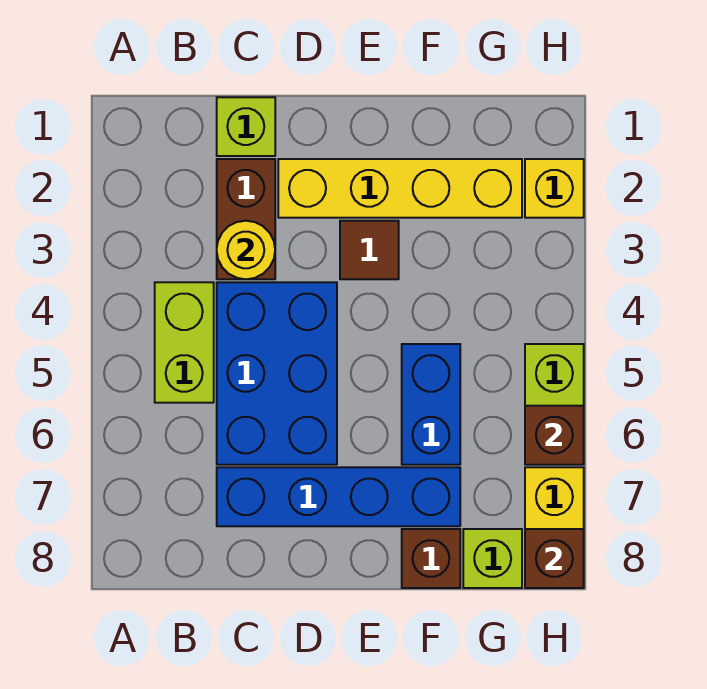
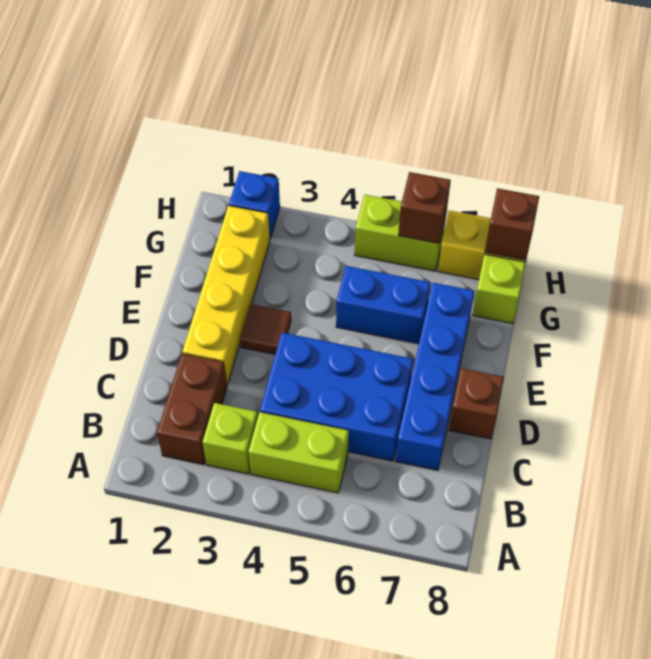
lime brick C1 level 1 -> lime brick B3 level 1
brown brick C2:C3 level 1 -> brown brick B2:C2 level 1
yellow round brick C3 level 2 -> none
brown brick F8 level 1 -> brown brick D8 level 1
yellow brick H2 level 1 -> blue brick H2 level 1

